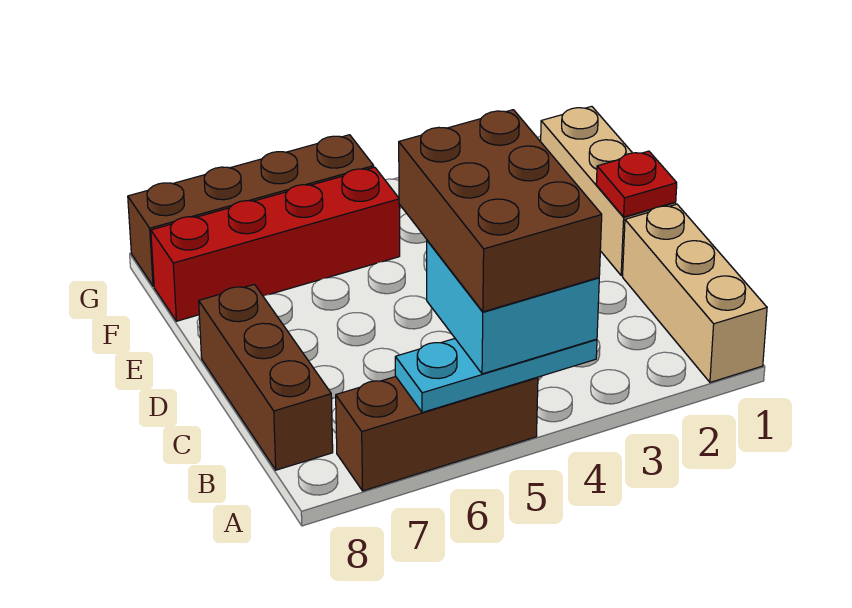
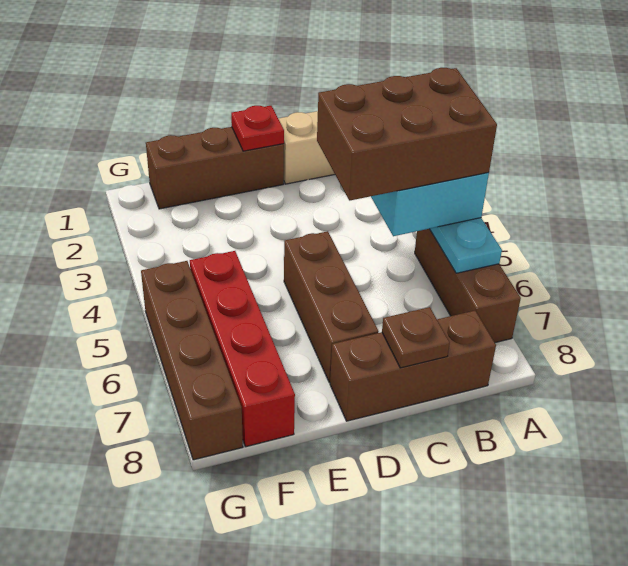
none -> brown plate C8 level 2
tan brick D1:F1 level 1 -> brown brick D1:F1 level 1
none -> brown brick D5:D7 level 1

